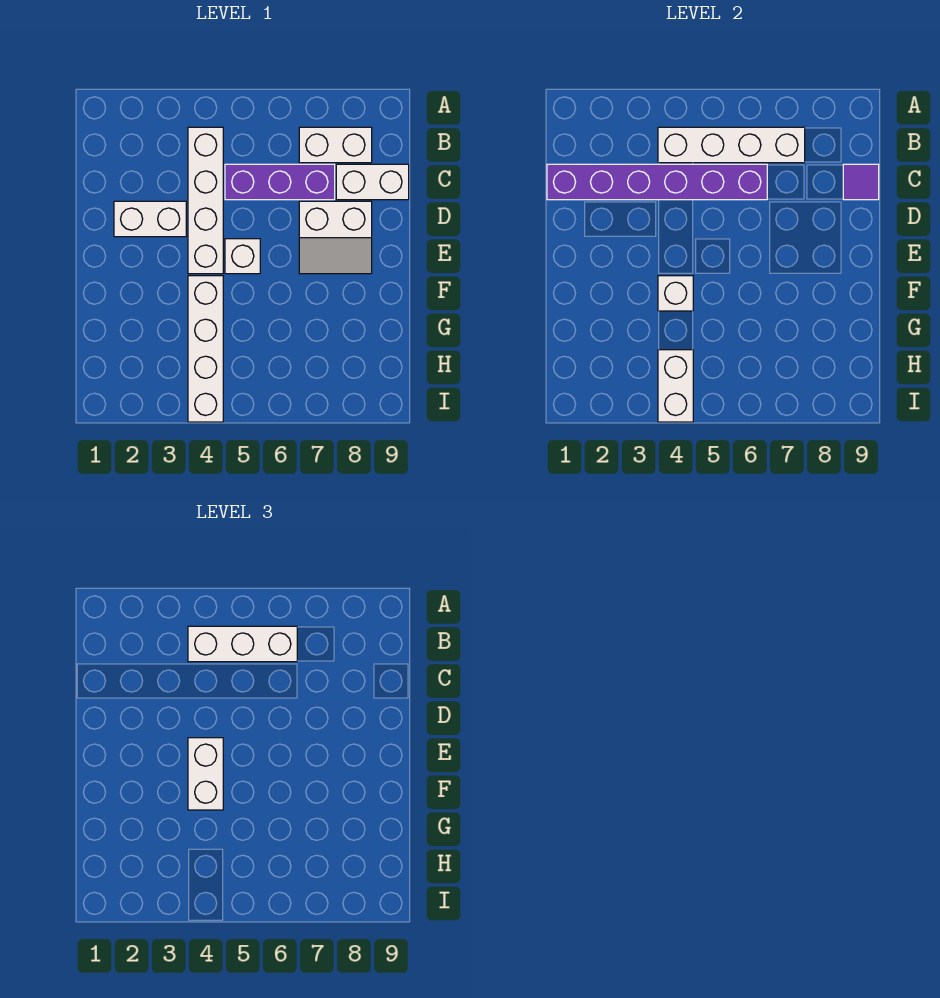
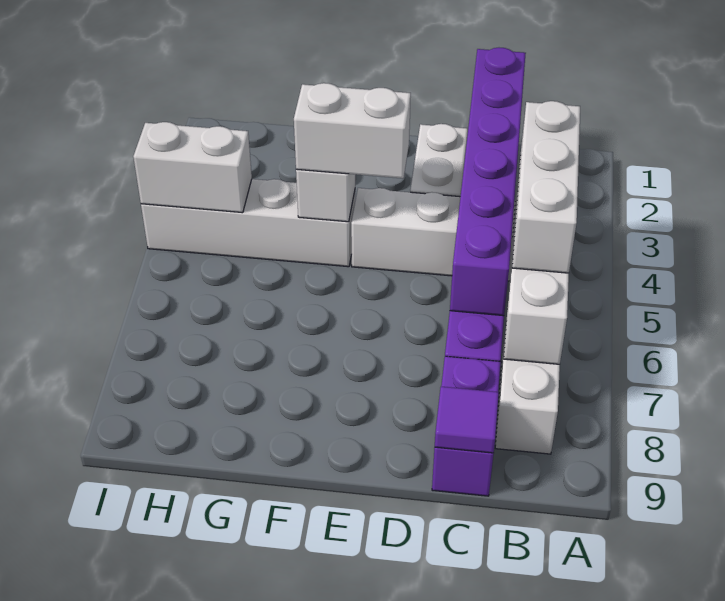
white brick C8:C9 level 1 -> purple brick C8:C9 level 1
white slope D7:E8 level 1 top D -> none
white brick E5 level 1 -> none

